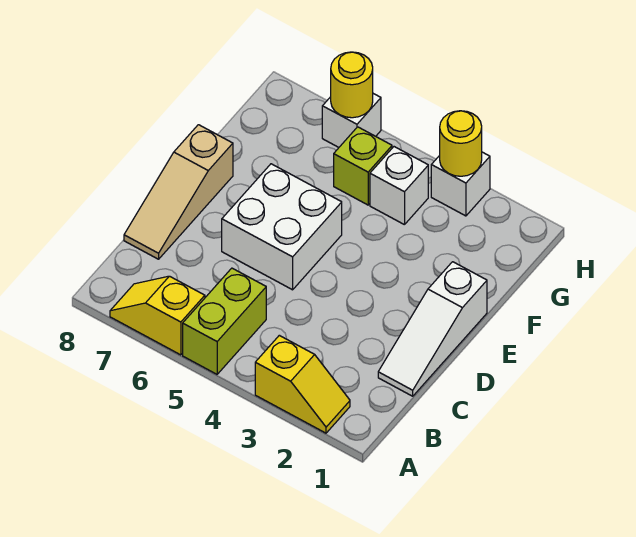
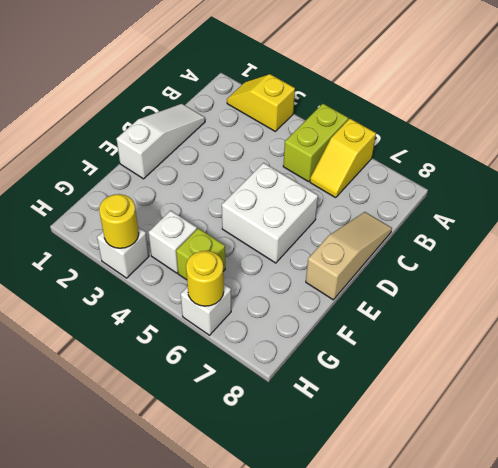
yellow slope A6:A7 level 1 top 6 -> yellow slope A6:B6 level 1 top A

